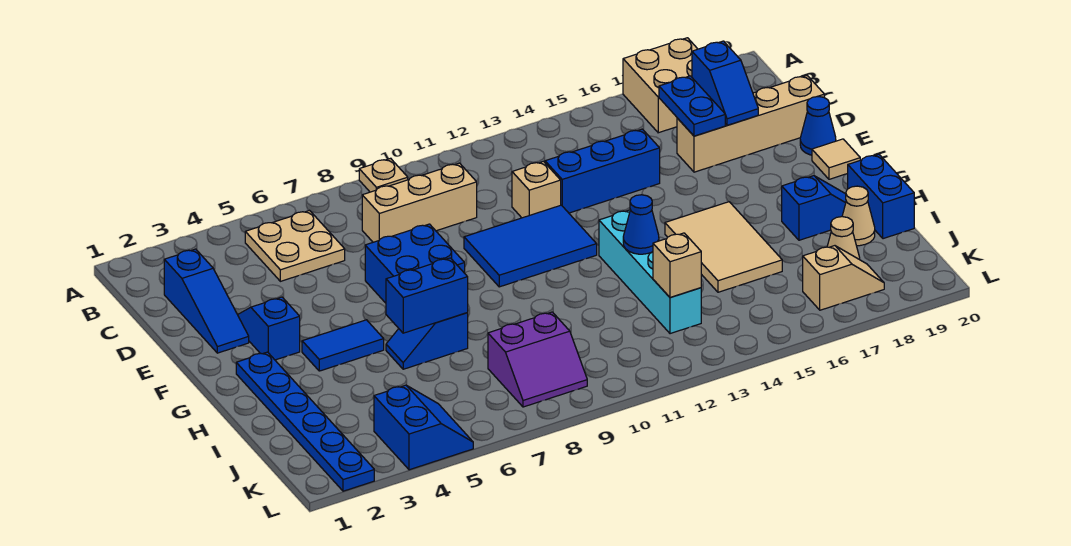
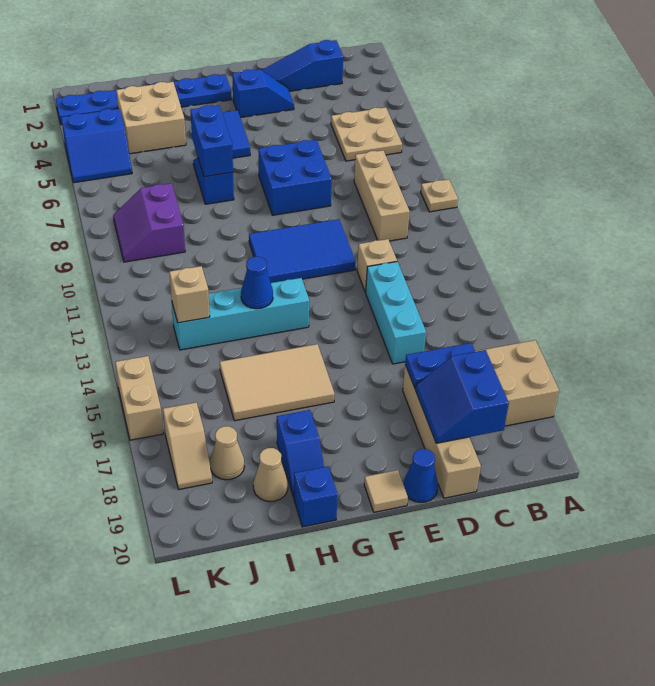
blue slope C18:D18 level 2 top C -> blue slope C18:D19 level 2 top C
blue brick D13:D15 level 1 -> cyan brick D13:D15 level 1
blue tile E10:F12 level 1 -> blue tile E10:G11 level 1
blue brick H20:I20 level 1 -> blue brick H20 level 1
none -> tan brick I3:J4 level 1
none -> tan brick L15:L16 level 1

